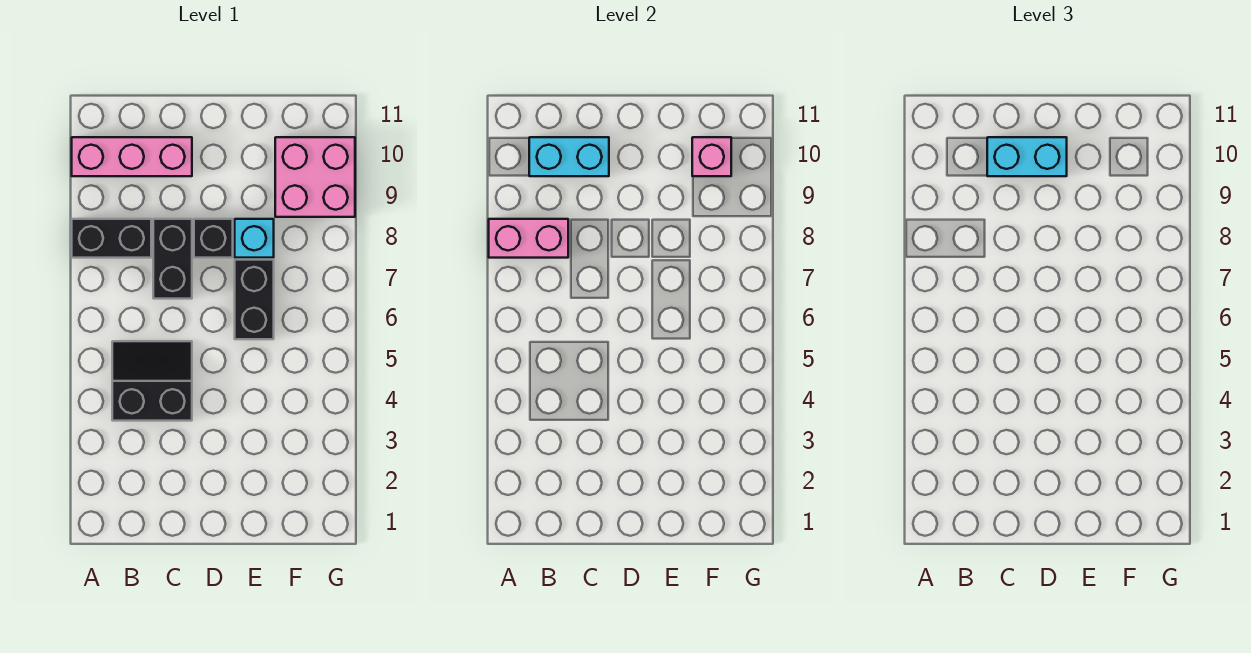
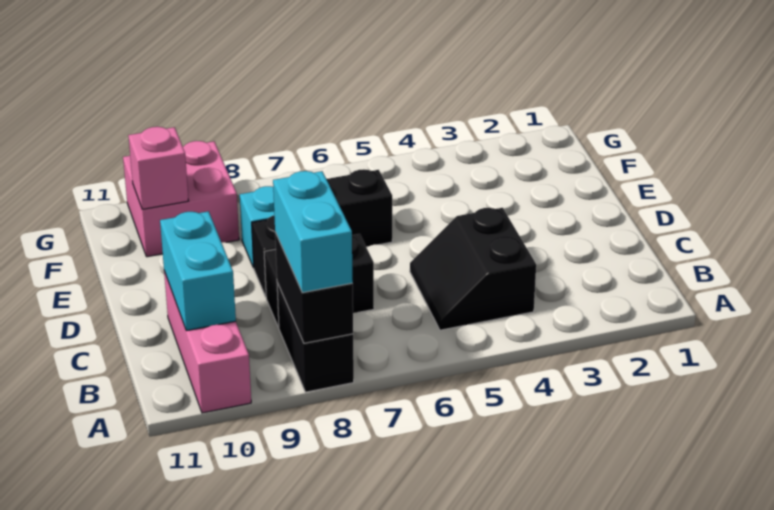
pink brick A8:B8 level 2 -> black brick A8:B8 level 2
cyan brick C10:D10 level 3 -> cyan brick A8:B8 level 3

